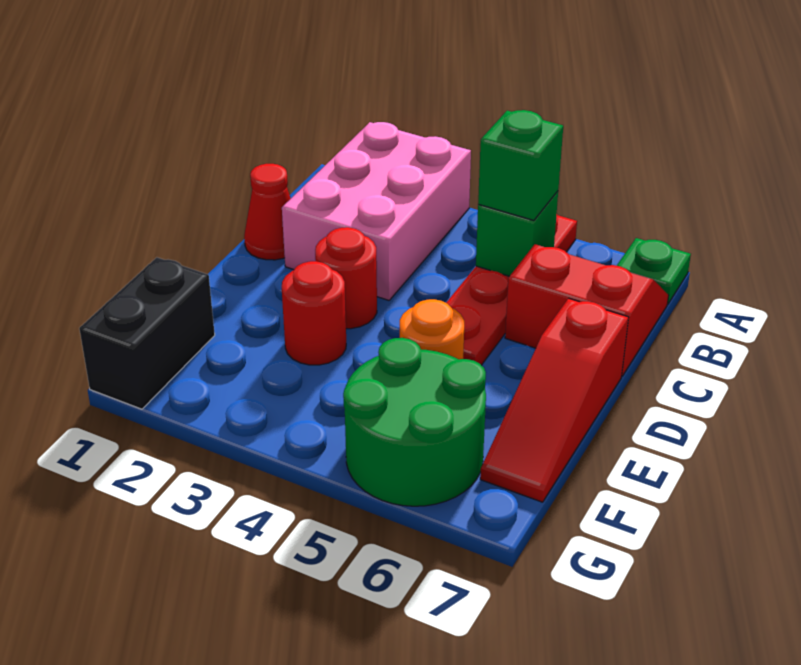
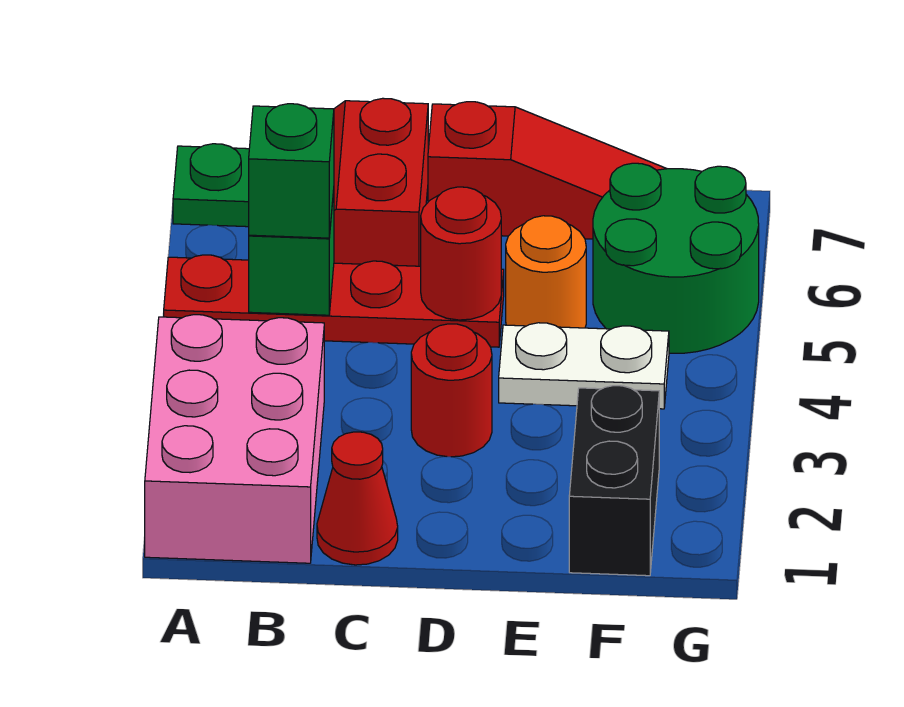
pink brick A2:C3 level 1 -> pink brick A1:B3 level 1
red round brick E3 level 1 -> red round brick D5 level 2
none -> white plate E4:F4 level 1
black brick F1:G1 level 1 -> black brick F1:F2 level 1

